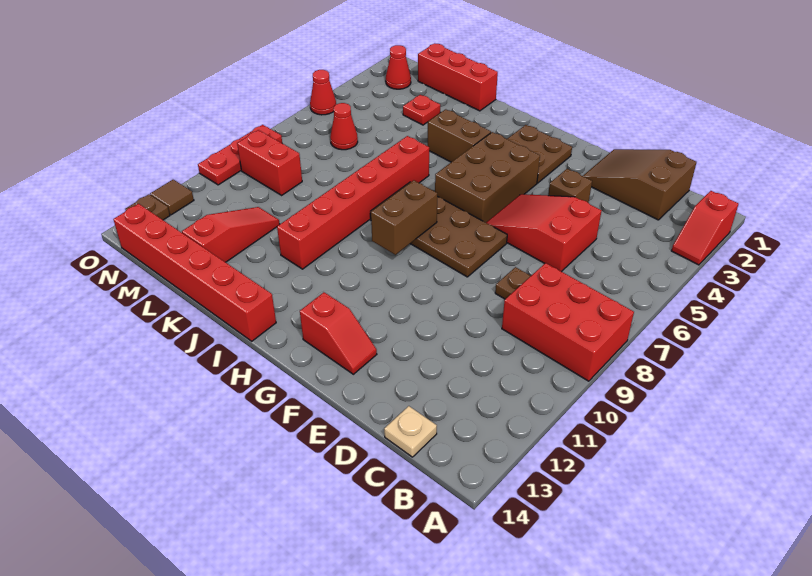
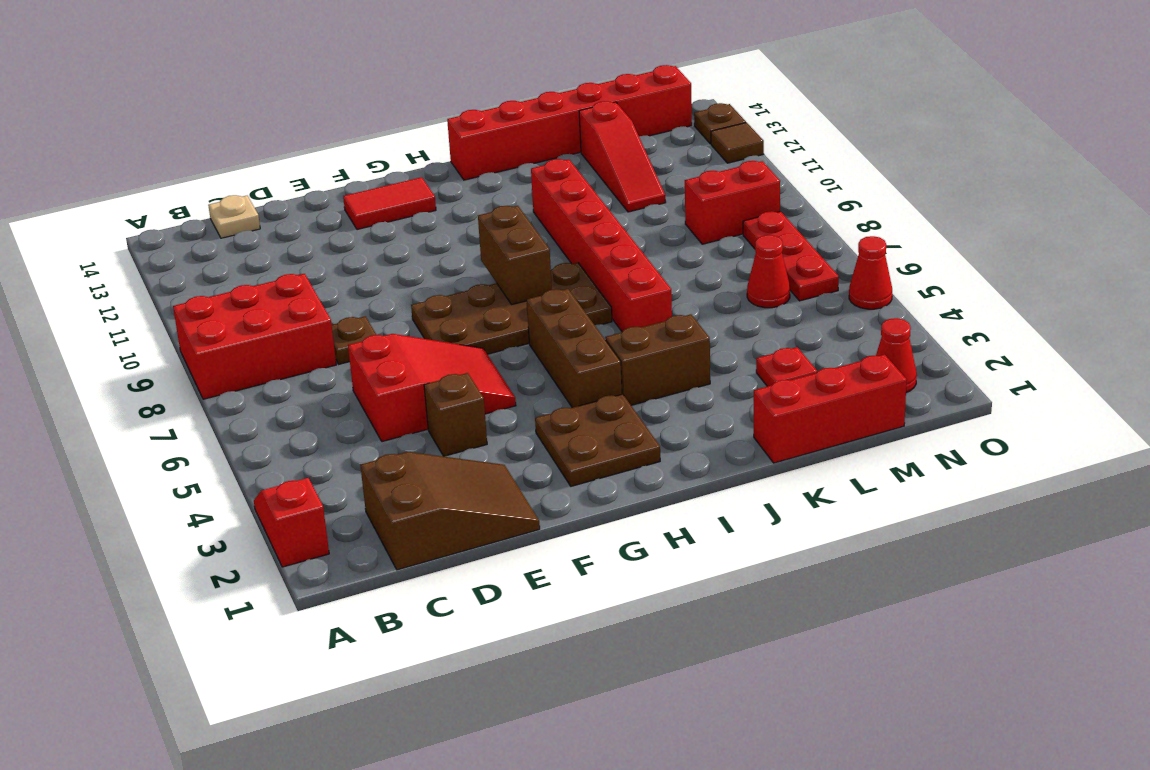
red slope F13:G13 level 1 top G -> red tile F13:G13 level 1
brown brick G4:H6 level 1 -> brown brick H4:H6 level 1
red plate O8:O10 level 1 -> red plate N6:N8 level 1

